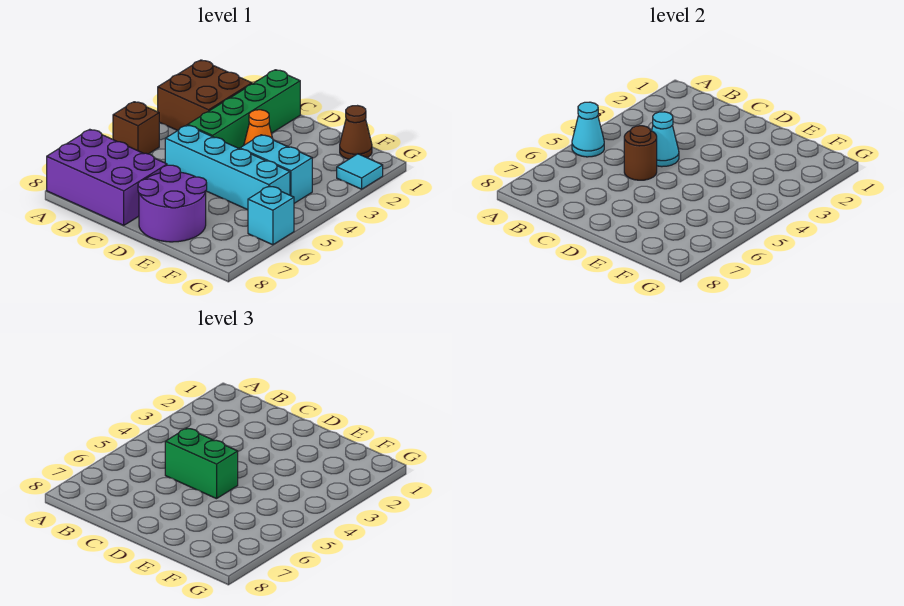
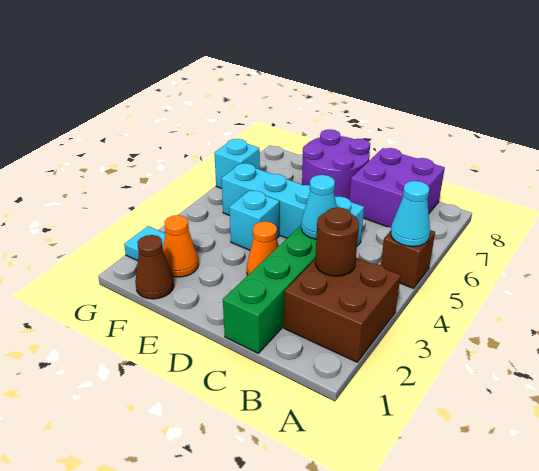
purple brick A7:C8 level 1 -> purple brick B7:C8 level 1
brown round brick C5 level 2 -> brown round brick B3 level 2
green brick C5:D5 level 3 -> none
cyan brick E4:F4 level 1 -> cyan brick E4 level 1
none -> orange cone F2 level 1

